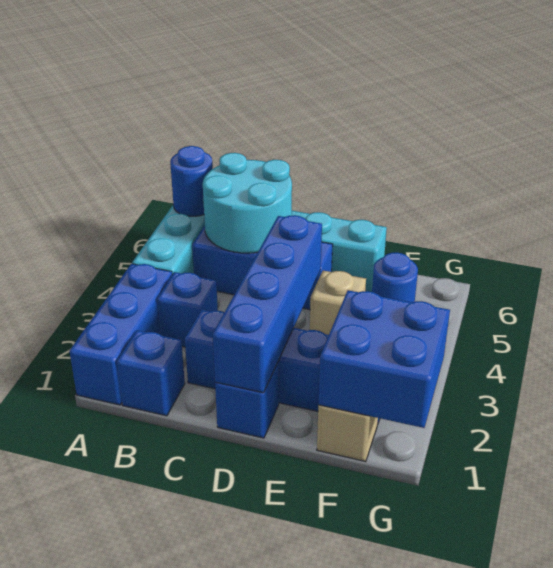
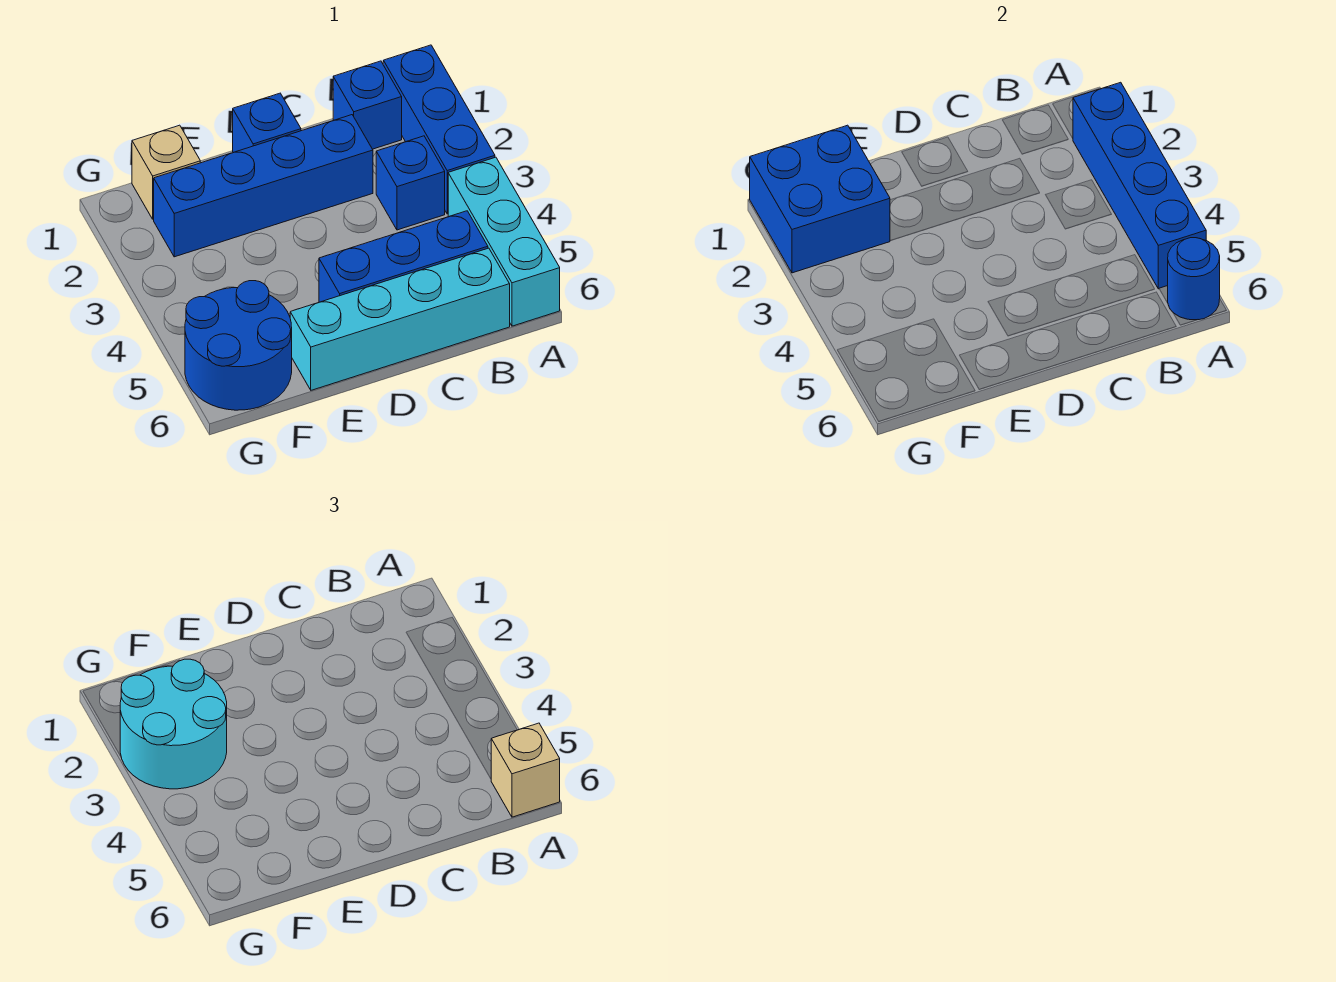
cyan round brick B5:C6 level 2 -> cyan round brick F2:G3 level 3
blue brick D1:D4 level 2 -> blue brick A2:A5 level 2
tan brick E4 level 1 -> tan brick A6 level 3
blue round brick F5 level 1 -> blue round brick F5:G6 level 1

